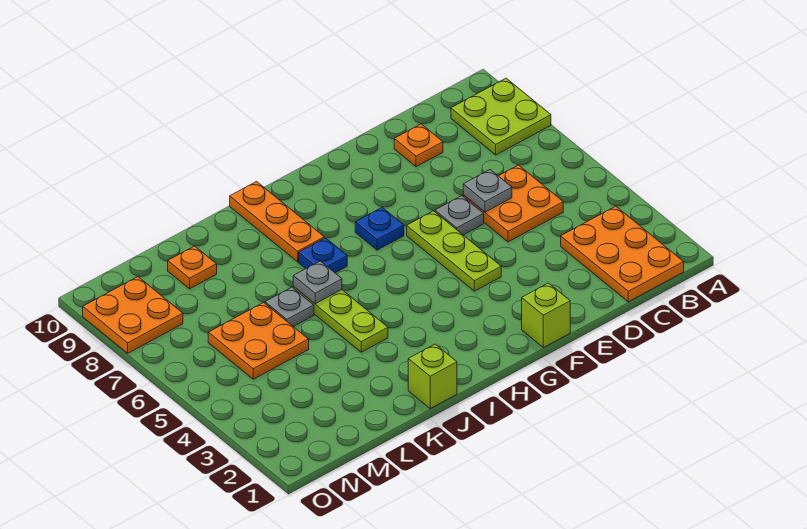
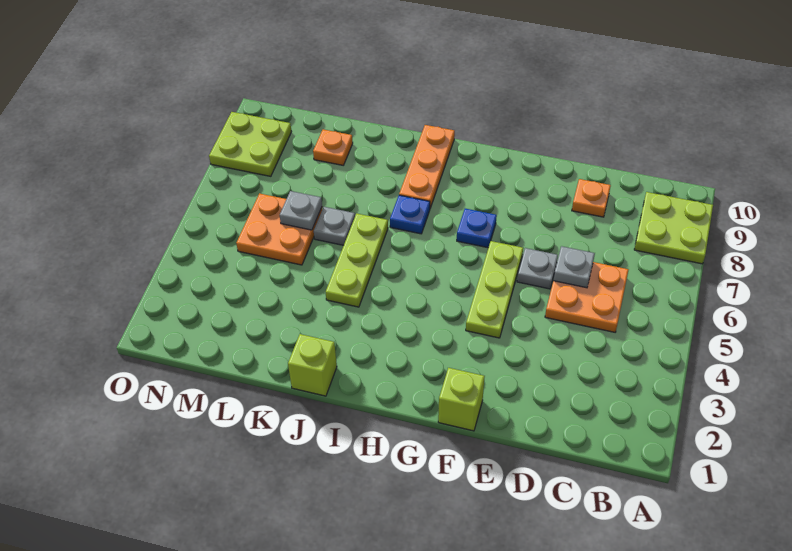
orange plate B1:C3 level 1 -> none
grey plate J6 level 2 -> grey plate L6 level 2
orange plate N8:O9 level 1 -> lime plate N8:O9 level 1

